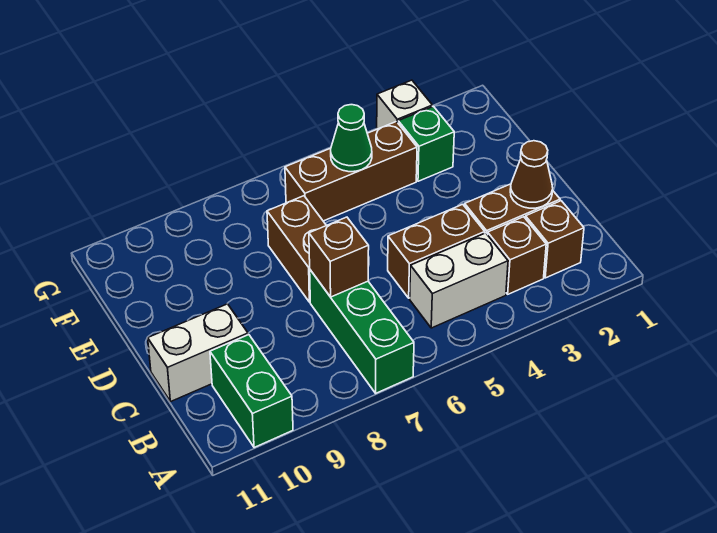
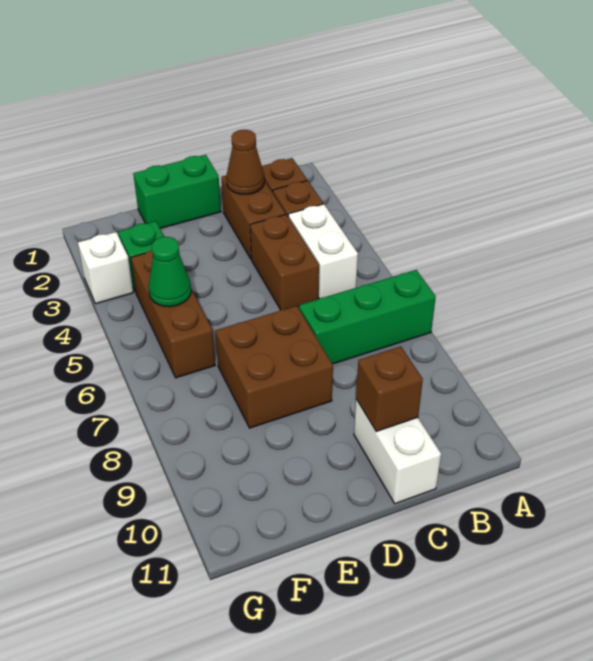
green brick A10:B10 level 1 -> green brick D1:E1 level 1
brown brick C7 level 2 -> brown brick C10 level 2
brown brick D7:E7 level 1 -> brown brick D7:E8 level 1

